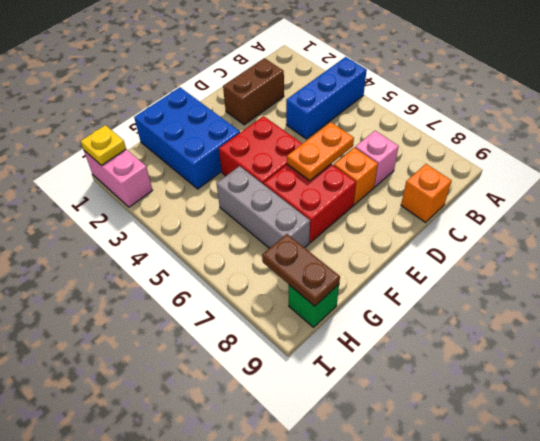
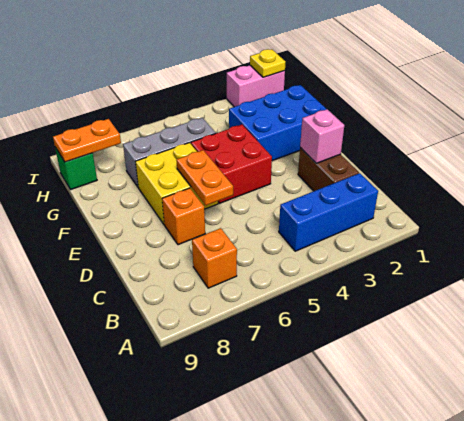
blue brick A4:C4 level 1 -> blue brick B2:B4 level 1
pink brick C7 level 1 -> pink brick D2 level 2
orange brick C9 level 1 -> orange brick B7 level 1
red brick E6:F7 level 1 -> yellow brick E6:F7 level 1
brown plate H8:H9 level 2 -> orange plate H8:H9 level 2

